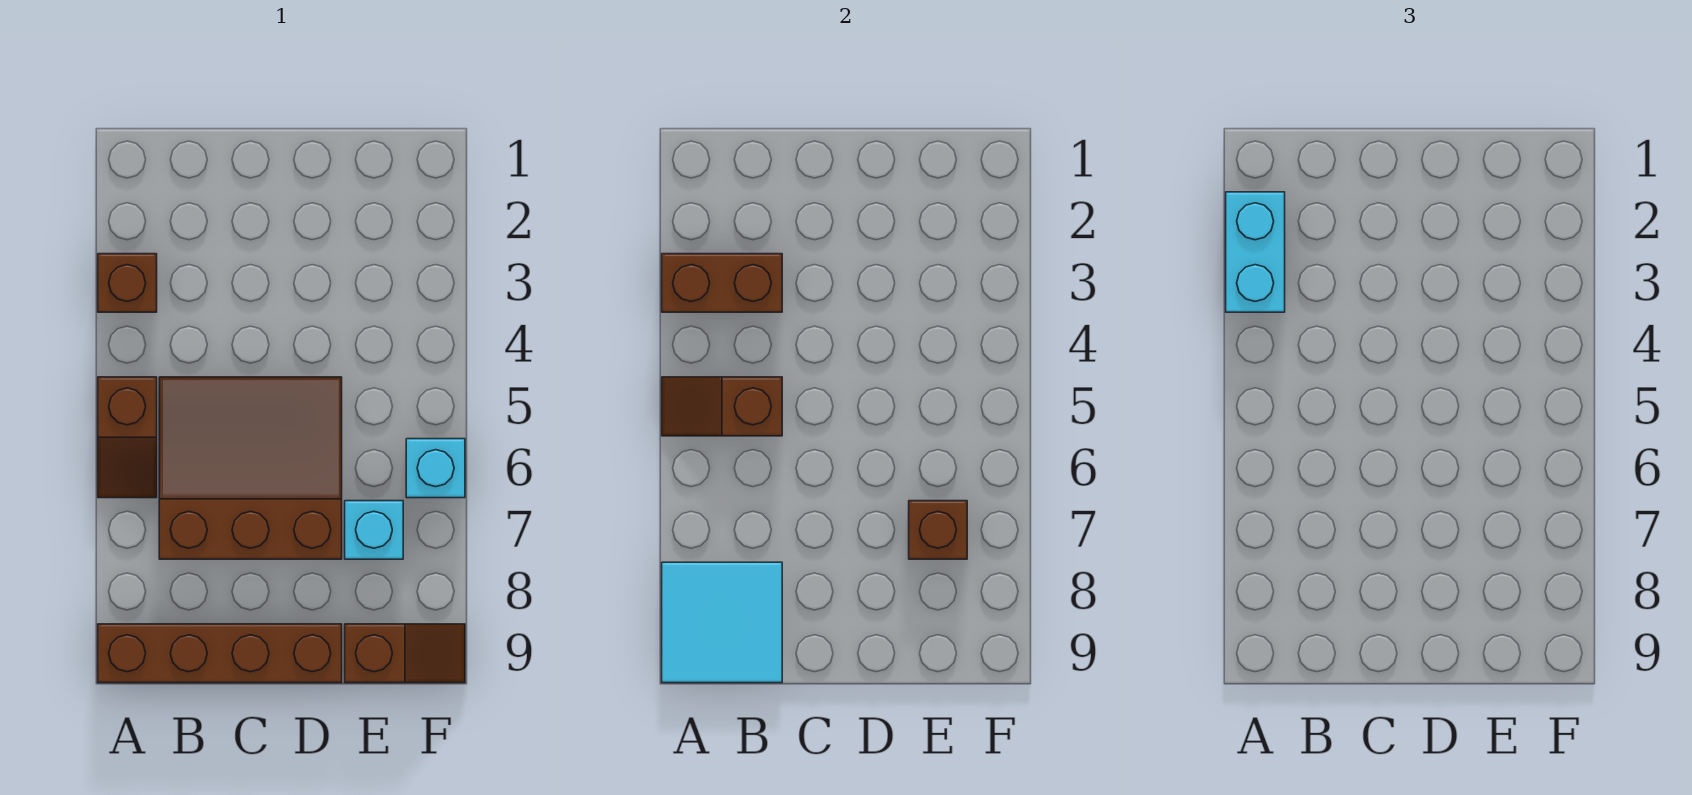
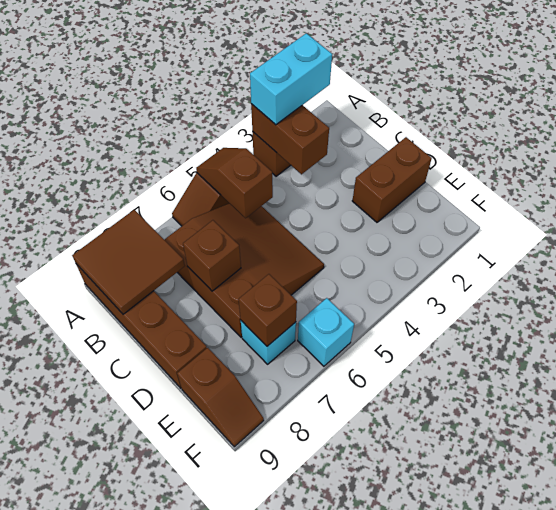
cyan tile A8:B9 level 2 -> brown tile A8:B9 level 2
none -> brown brick C7 level 2
none -> brown brick D1:D2 level 1

